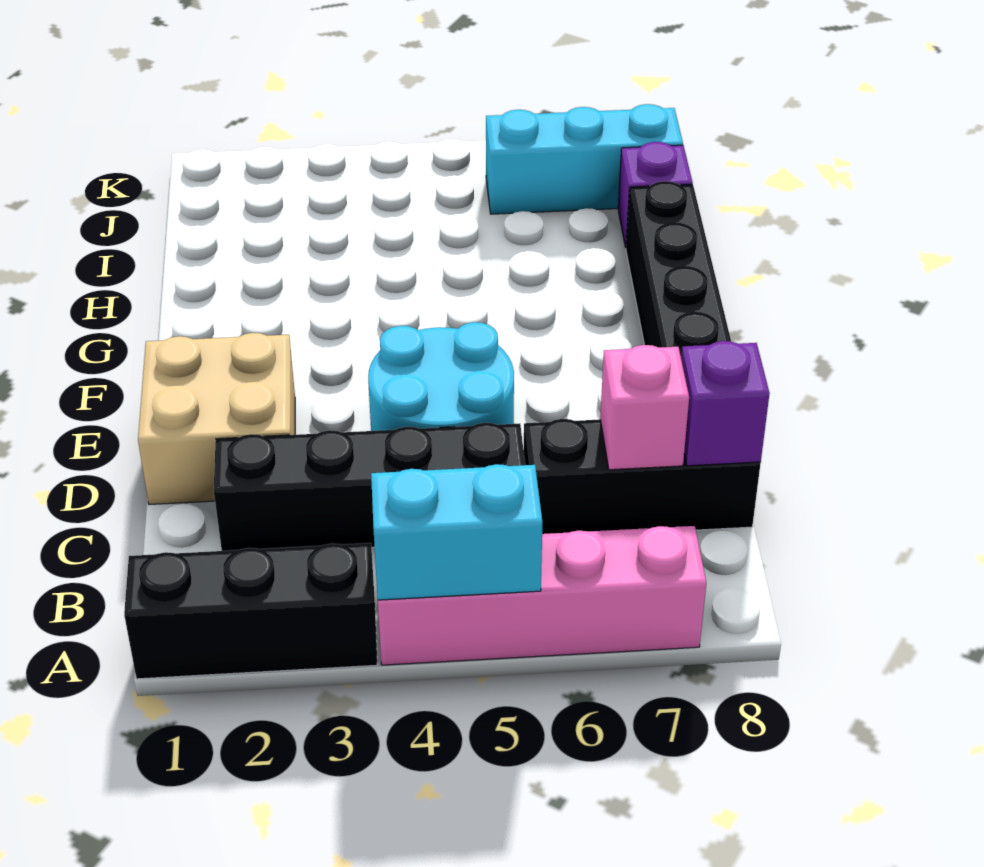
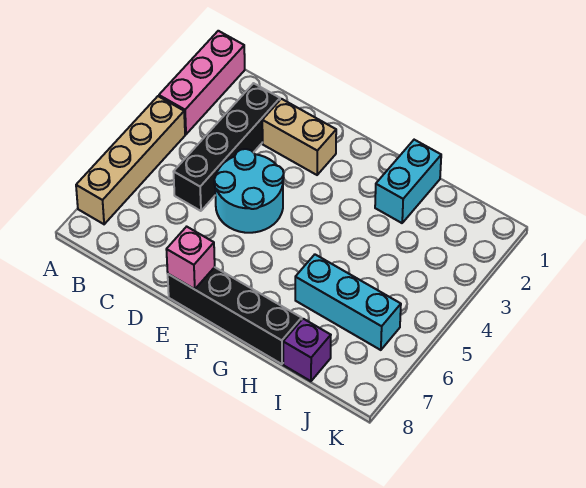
black brick A1:A3 level 1 -> pink brick A1:A3 level 1
pink brick A4:A7 level 1 -> tan brick A4:A7 level 1
cyan brick A4:A5 level 2 -> cyan brick H1:H2 level 1
black brick C6:C8 level 1 -> none
pink brick C7 level 2 -> pink brick E8 level 2
purple brick C8 level 2 -> none
tan brick D1:E2 level 1 -> tan brick D2:E2 level 1
cyan brick J6:J8 level 1 -> cyan brick H6:J6 level 1

